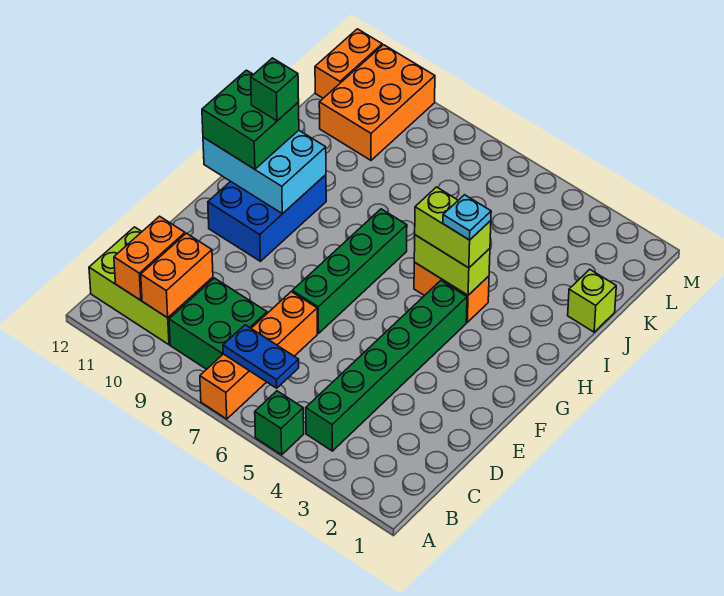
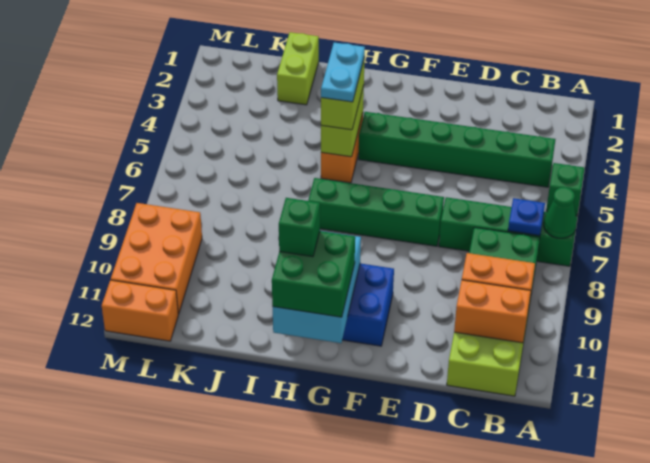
orange brick A7:D7 level 1 -> green brick A7:D7 level 1
none -> green cone A7 level 2
blue plate B6:B7 level 2 -> blue plate B7 level 2
cyan plate H4 level 4 -> cyan plate H4:H5 level 4
lime brick J1 level 1 -> lime brick J1:J2 level 1
orange brick K10:M11 level 1 -> orange brick L9:M11 level 1

